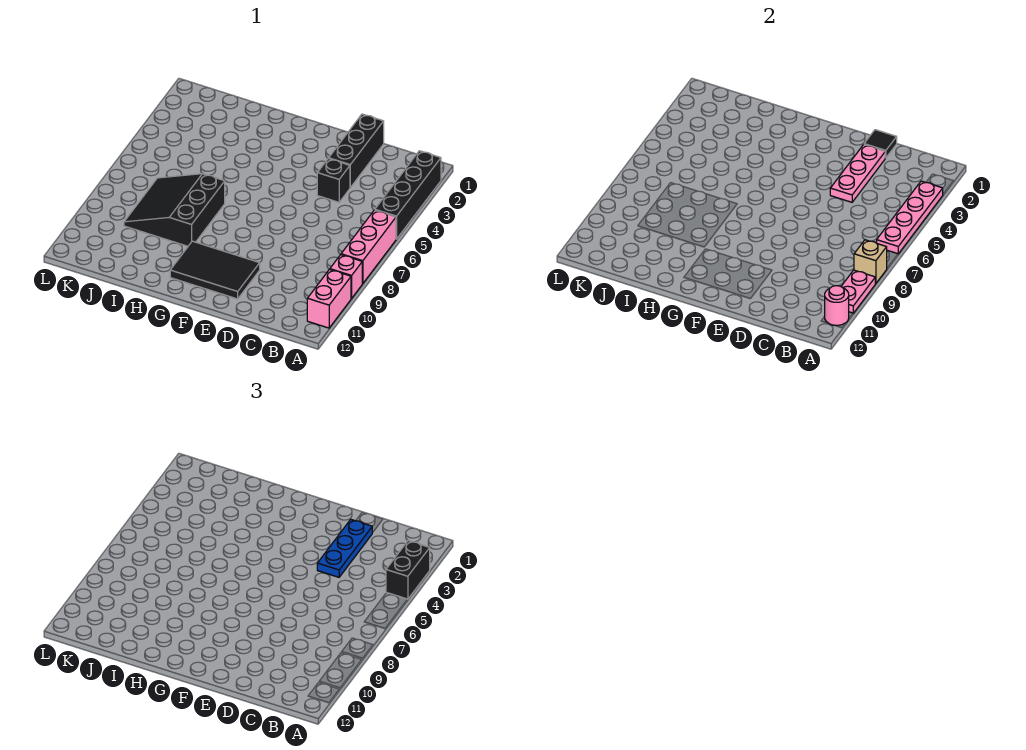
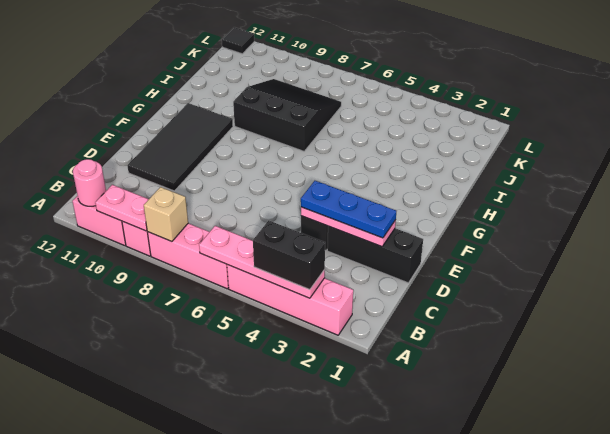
black brick A2:A5 level 1 -> pink brick A2:A5 level 1
black tile D1 level 2 -> black tile L12 level 1
black tile E10:G11 level 1 -> black tile D10:G11 level 1

